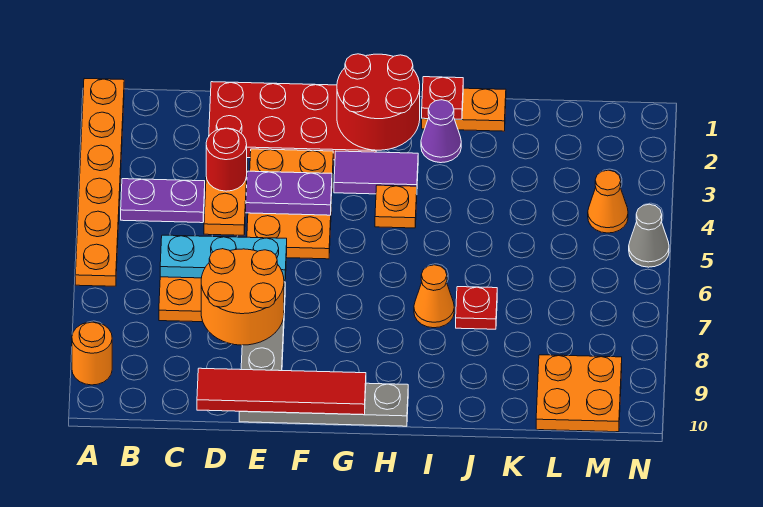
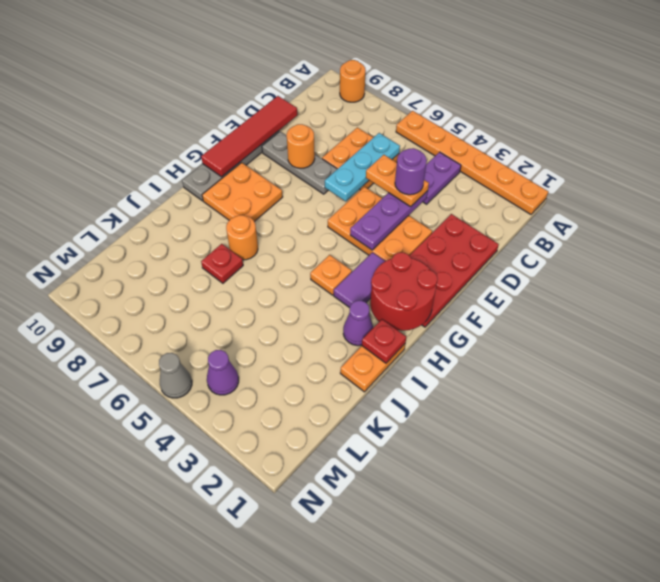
red round brick D4 level 4 -> purple round brick D4 level 4
orange round brick D7:E8 level 2 -> orange round brick E8 level 2
orange cone I7 level 1 -> orange round brick I7 level 1
orange plate L9:M10 level 1 -> orange plate G8:H9 level 1
orange cone M4 level 1 -> purple cone M4 level 1

